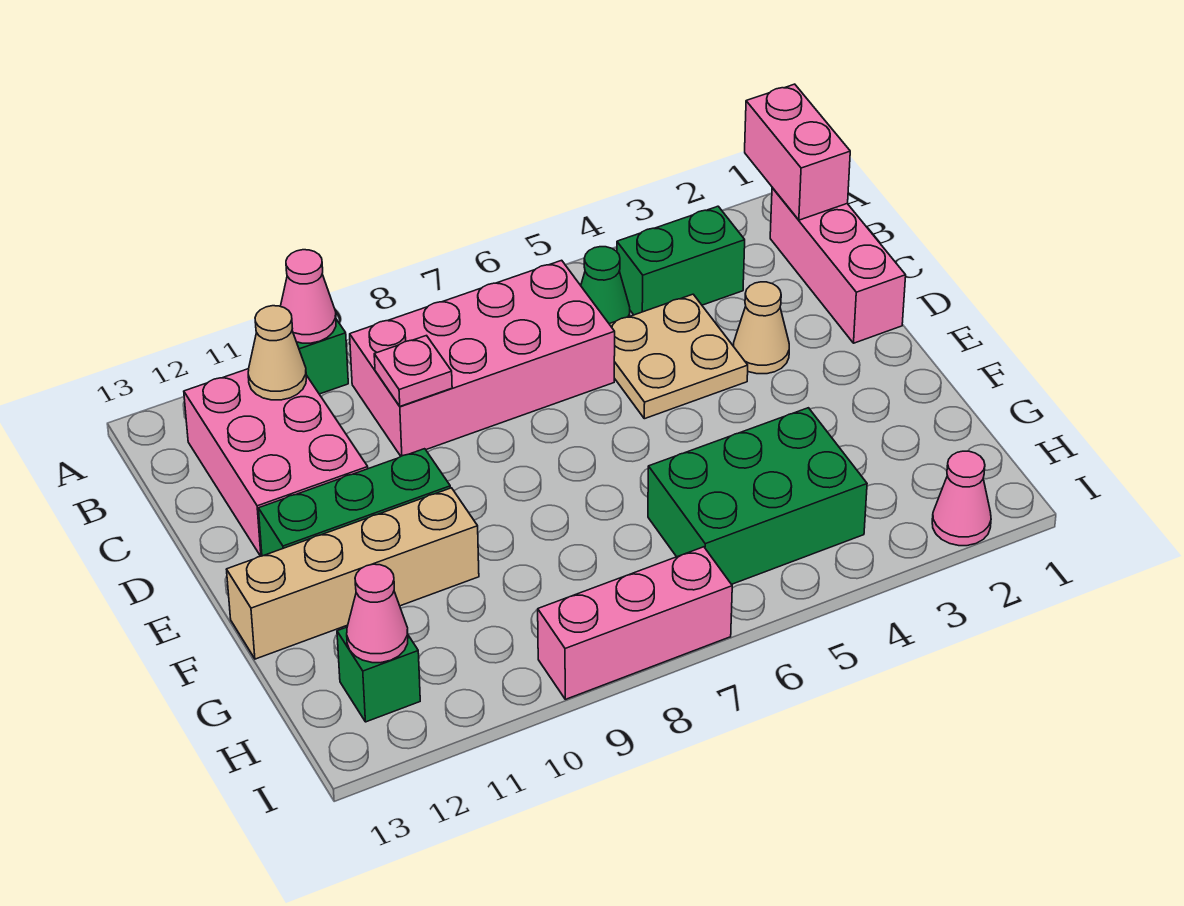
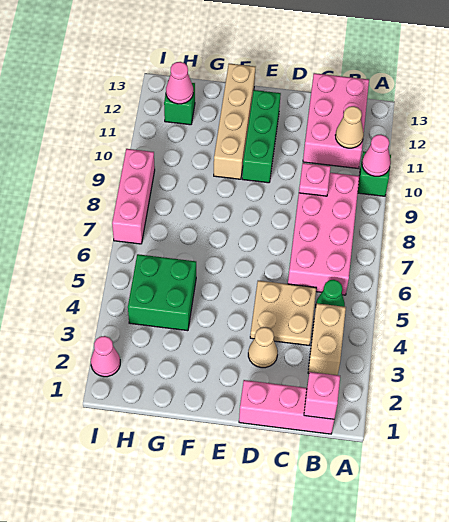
pink brick A1:B1 level 2 -> pink brick B1 level 2
green brick B3:B4 level 1 -> tan brick B3:B4 level 1
pink brick B11:D12 level 1 -> pink brick B11:C13 level 1
green brick G4:H6 level 1 -> green brick G4:H5 level 1

